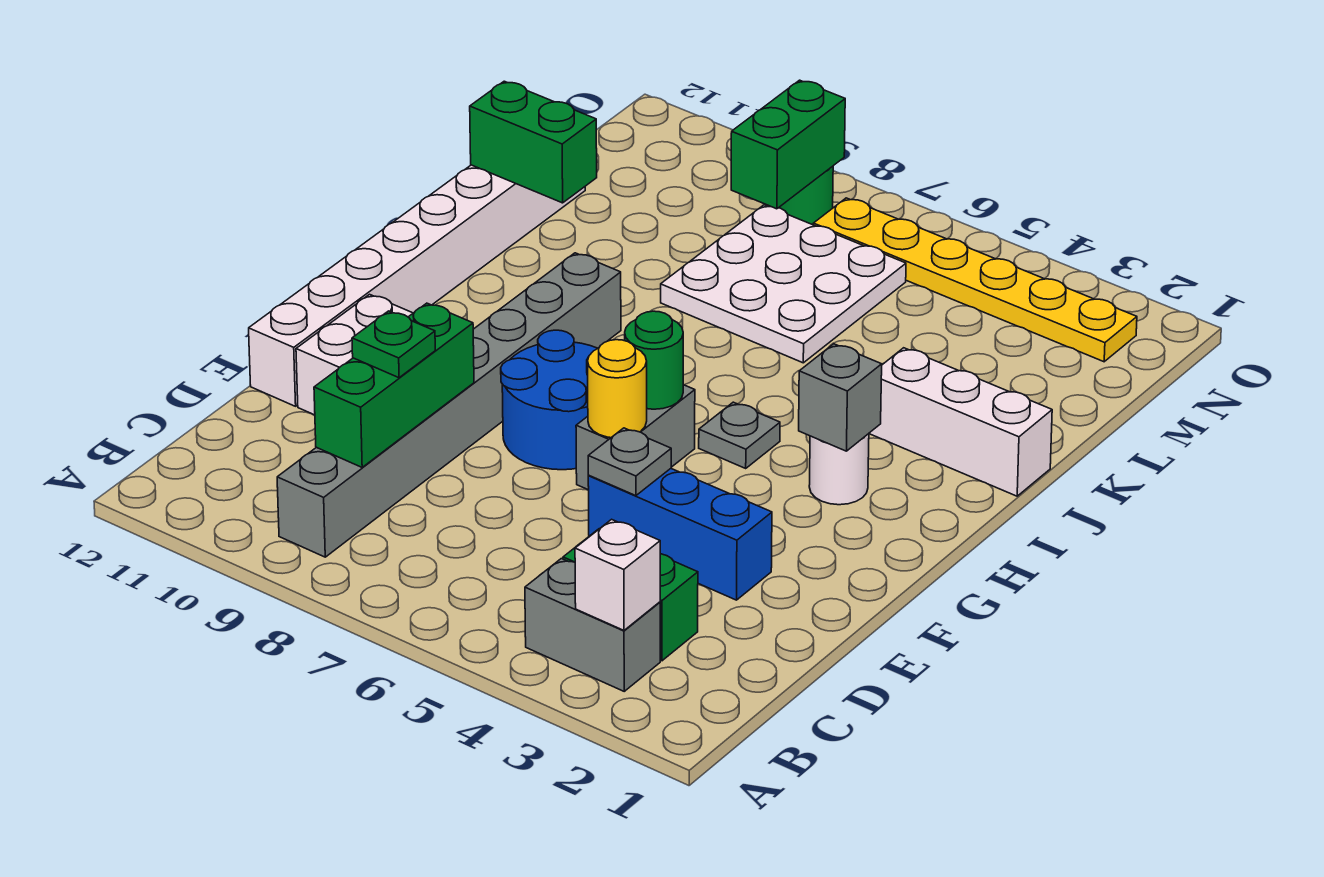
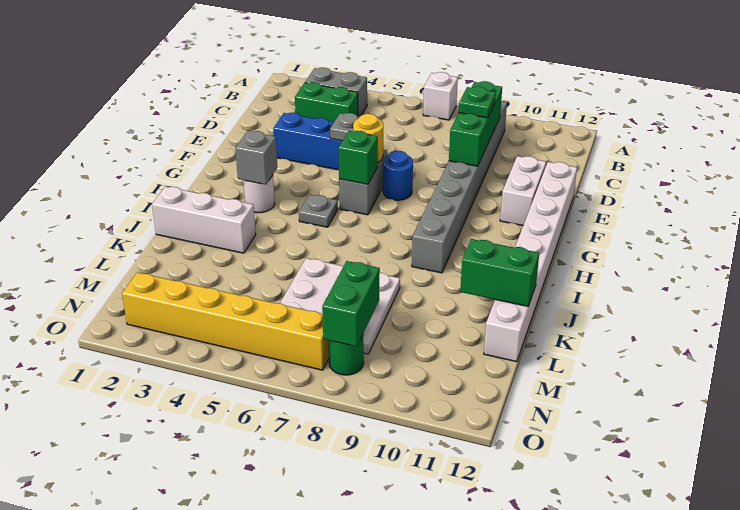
white brick B3 level 2 -> white brick A7 level 1
blue round brick F7:G8 level 1 -> blue round brick F7 level 1
green round brick G6 level 2 -> green brick G6 level 2
yellow plate N2:N7 level 1 -> yellow brick N2:N7 level 1

